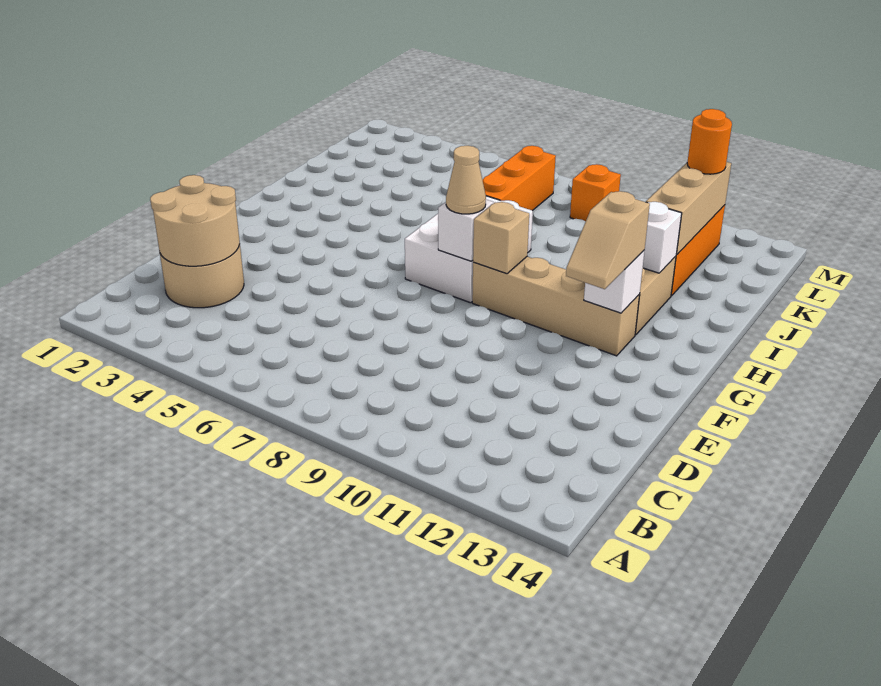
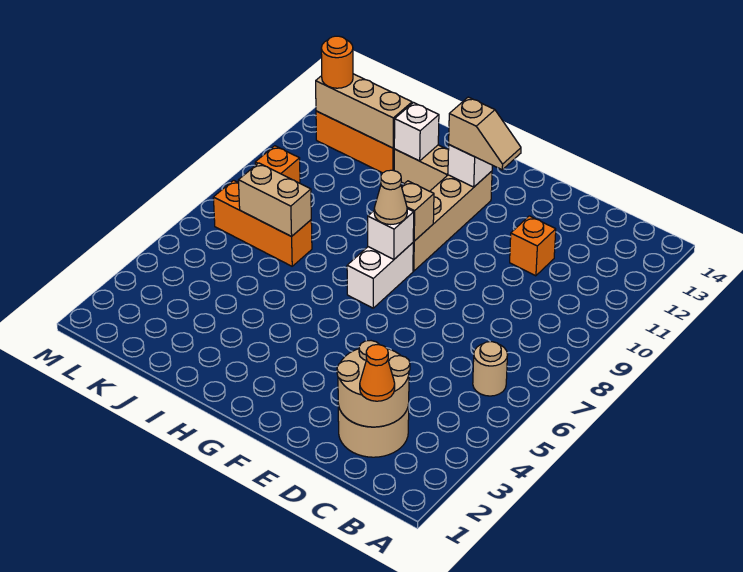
none -> tan round brick B6 level 1
none -> orange cone C2 level 3
none -> orange brick D11 level 1
white brick G7:I8 level 1 -> white brick G7:G8 level 1
none -> tan brick J7:K7 level 2

